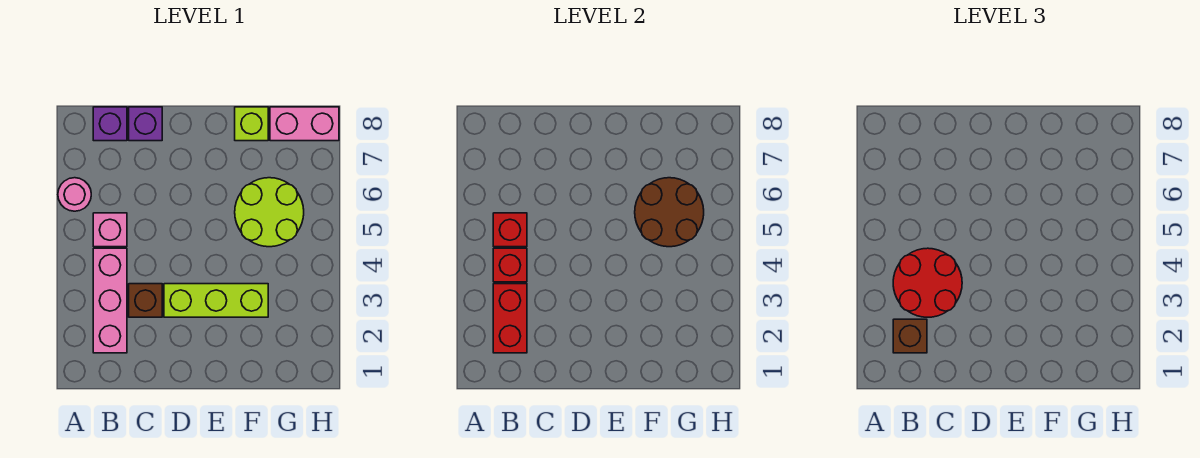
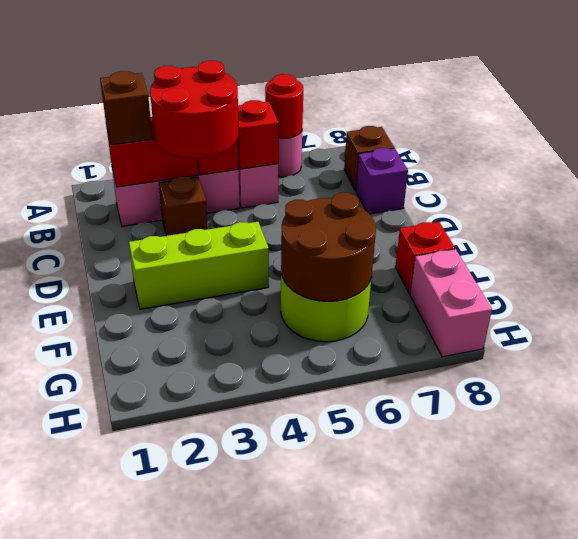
none -> red round brick A6 level 2
purple brick B8 level 1 -> brown brick B8 level 1
lime brick D3:F3 level 1 -> lime brick E2:E4 level 1
lime brick F8 level 1 -> red brick F8 level 1

